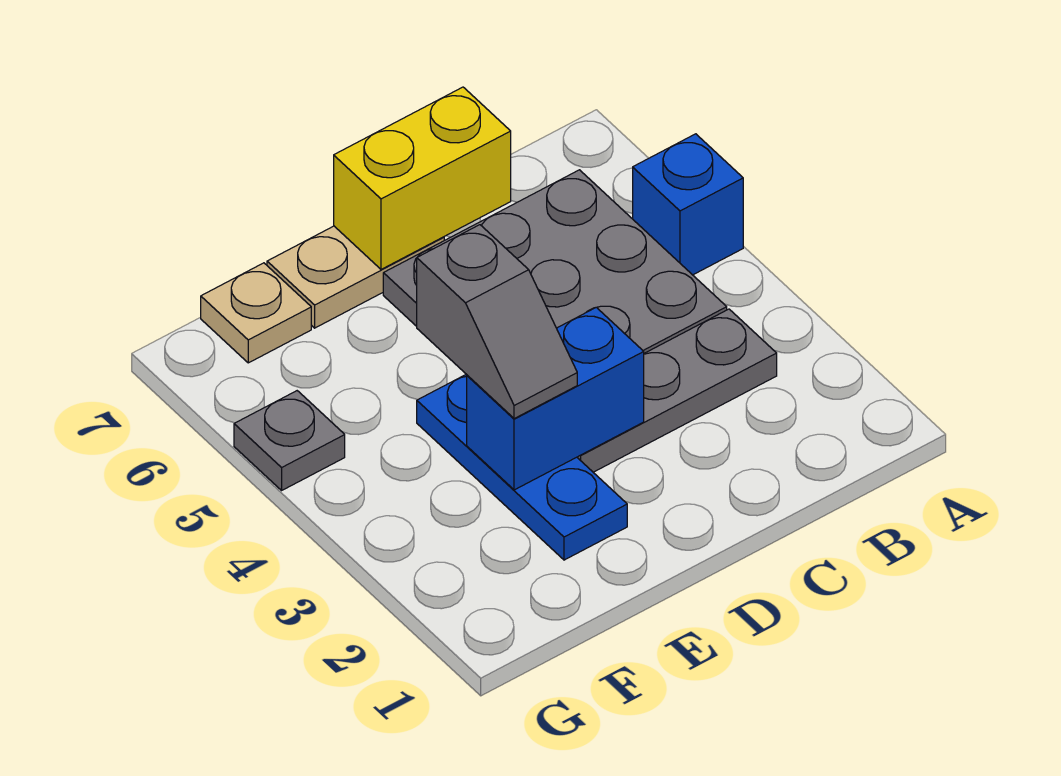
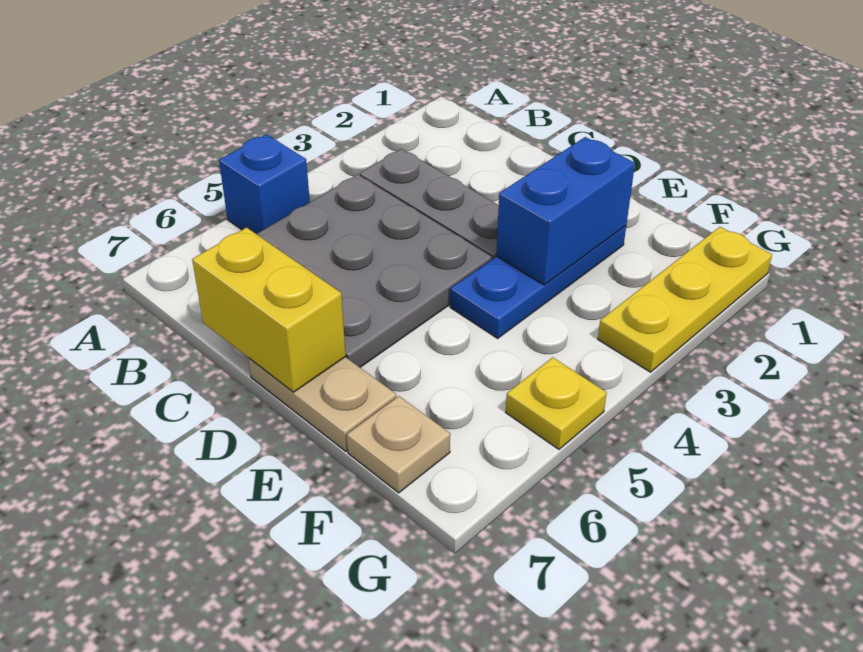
blue brick D3:E3 level 2 -> blue brick E2:E3 level 2
grey slope E3:E4 level 3 top 4 -> none
none -> yellow plate G1:G3 level 1
grey plate G5 level 1 -> yellow plate G5 level 1

